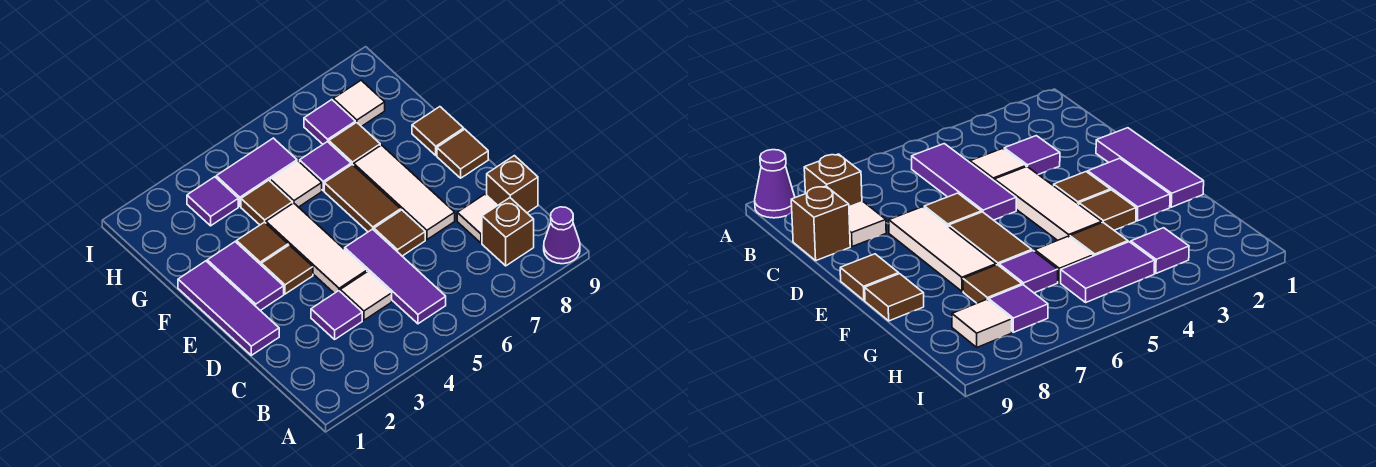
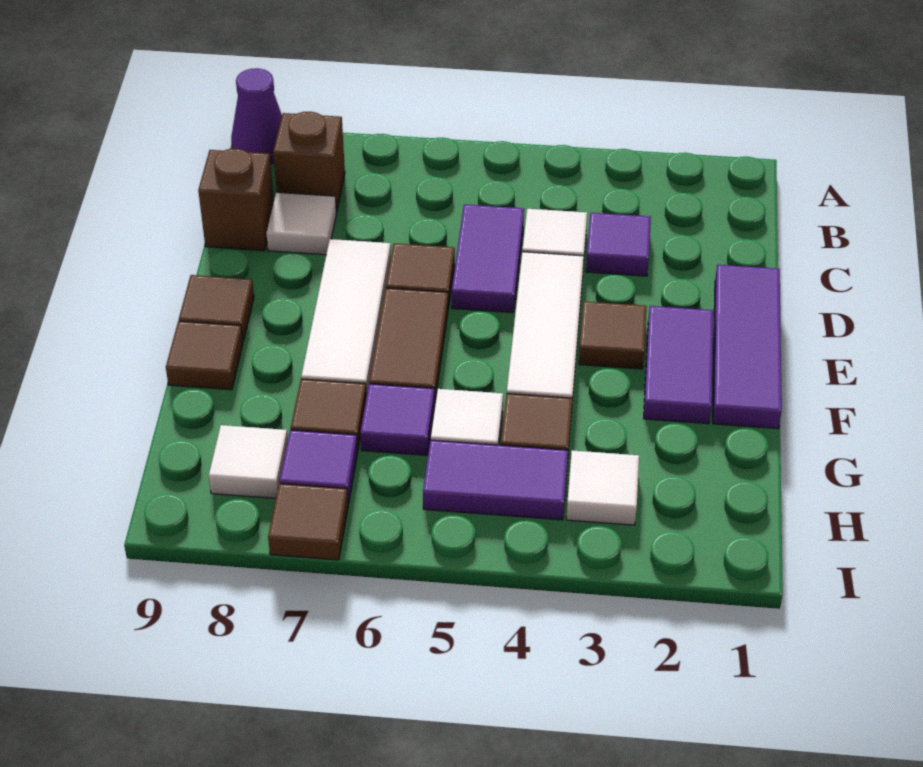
purple tile B5:D5 level 1 -> purple tile C5:D5 level 1
brown tile F3 level 1 -> brown tile I7 level 1
purple tile H3 level 1 -> white tile H3 level 1

